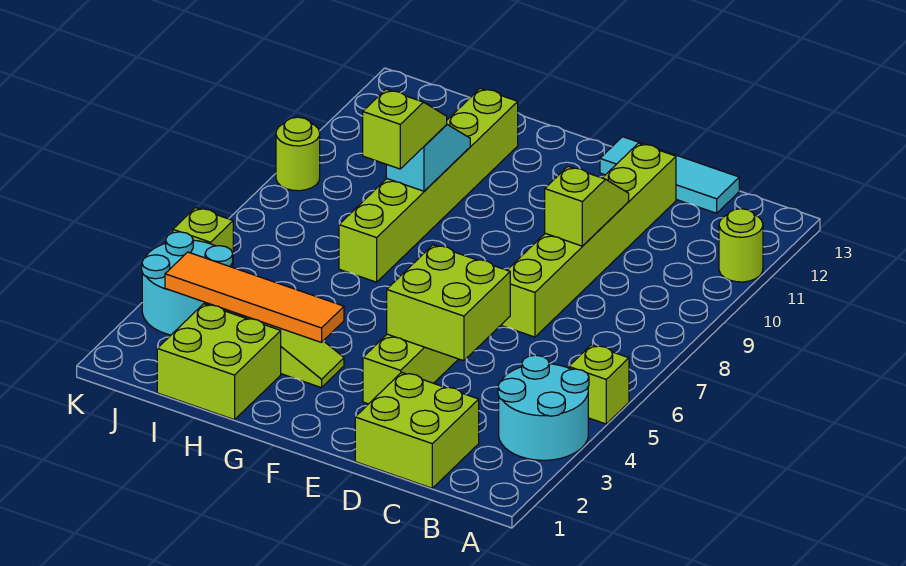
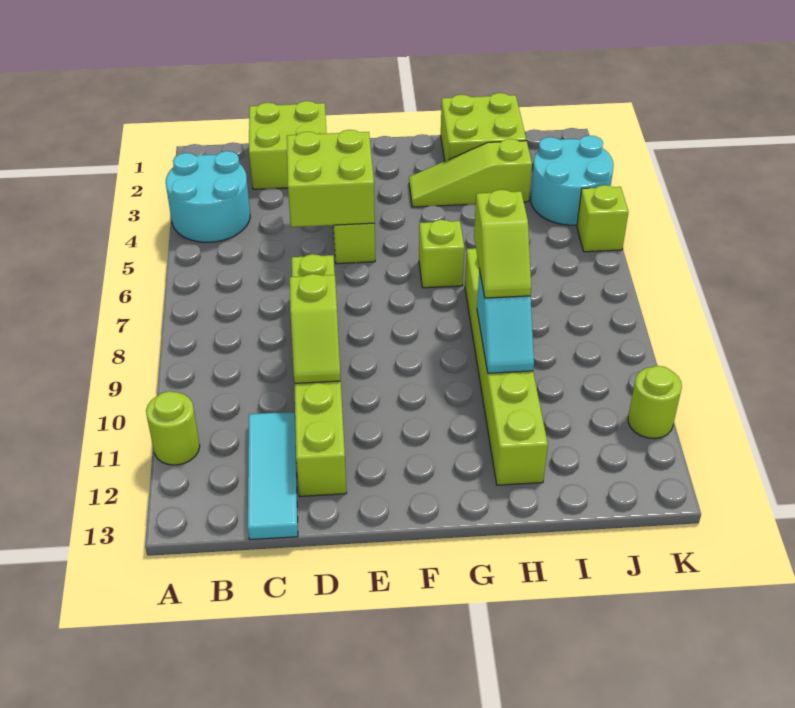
lime brick A5 level 1 -> lime brick G6 level 1
cyan tile C13:E13 level 1 -> cyan tile C11:C13 level 1
orange tile G3:J3 level 2 -> none
lime round brick K9 level 1 -> lime round brick K11 level 1

